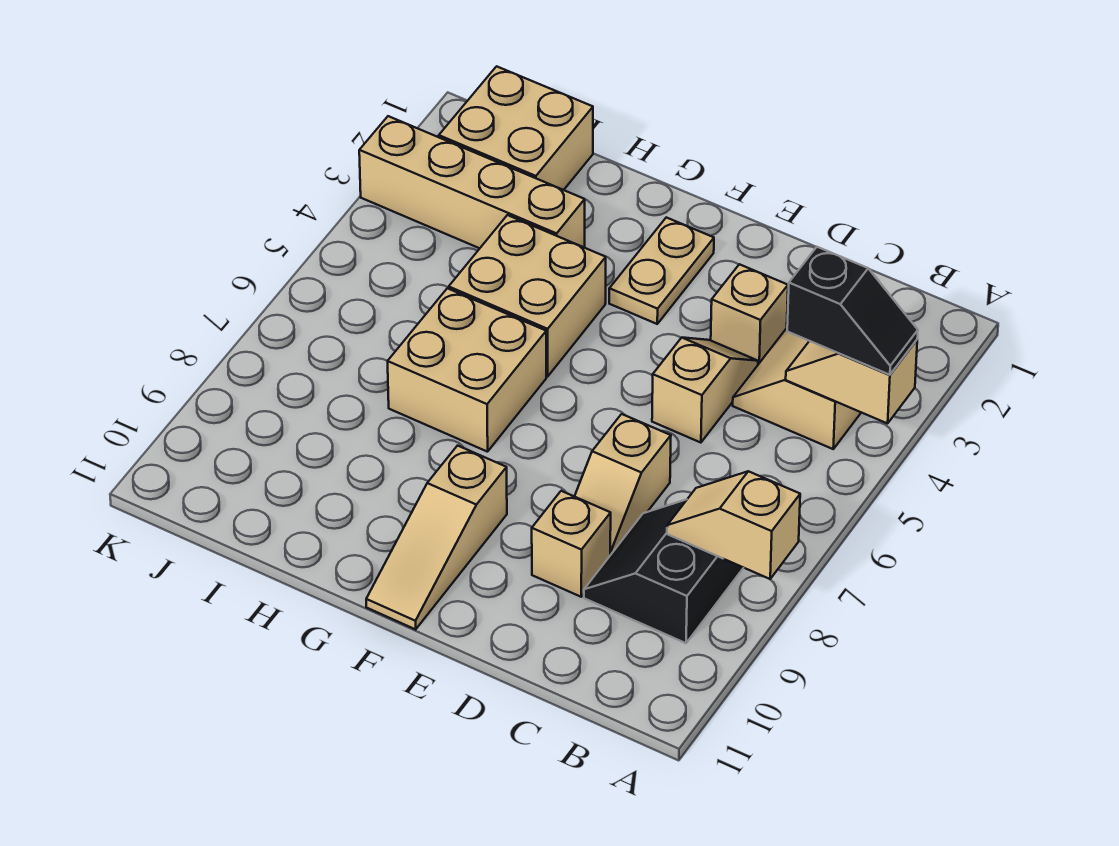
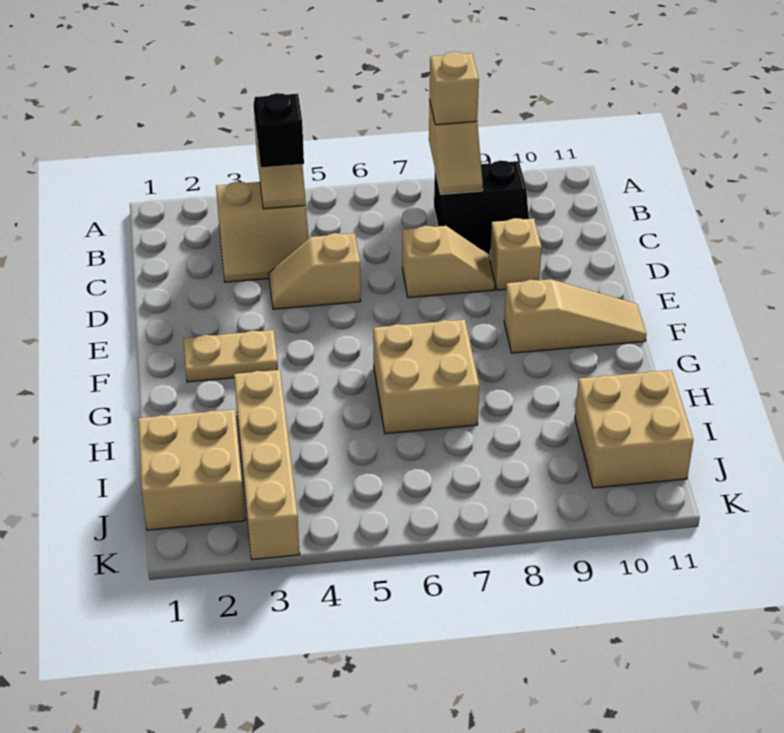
tan brick D3 level 1 -> tan brick A8 level 3
tan brick G4:H5 level 1 -> tan brick I10:J11 level 1

